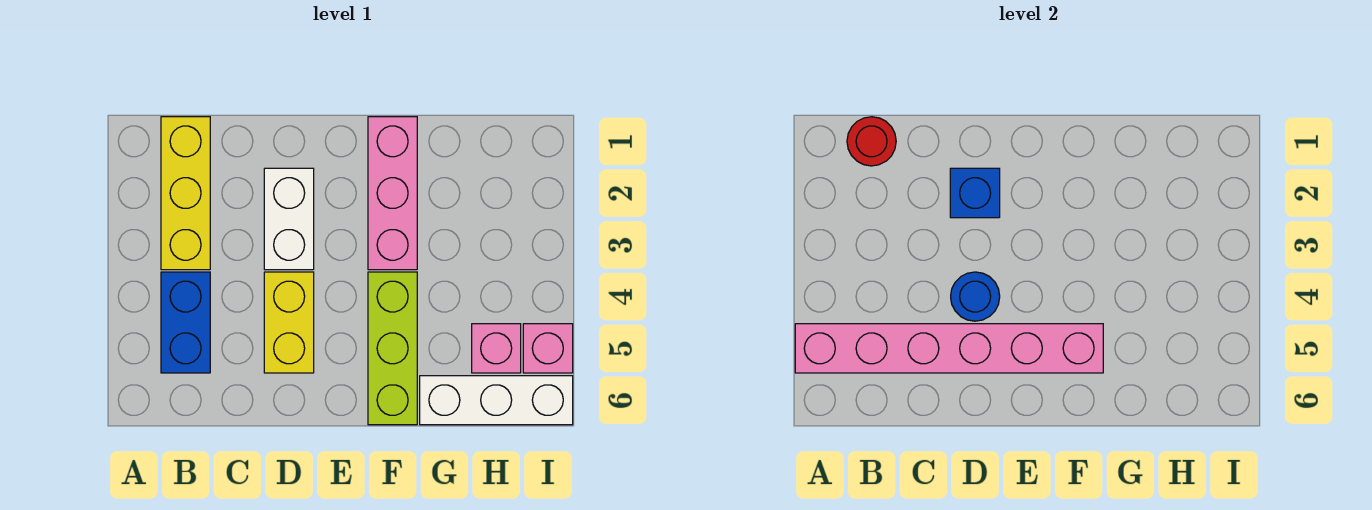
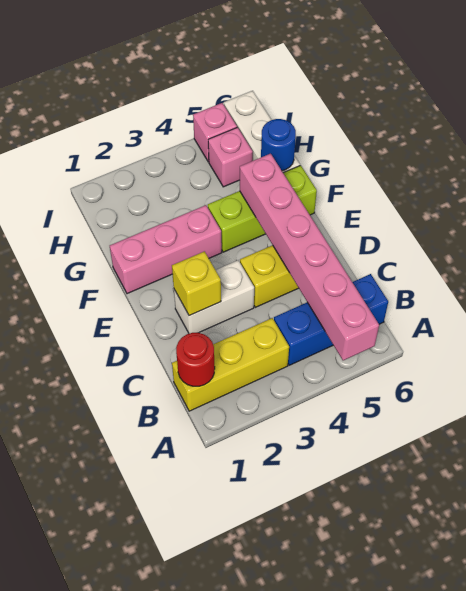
blue brick B4:B5 level 1 -> blue brick B4:B6 level 1
blue brick D2 level 2 -> yellow brick D2 level 2
blue round brick D4 level 2 -> blue round brick G6 level 2

